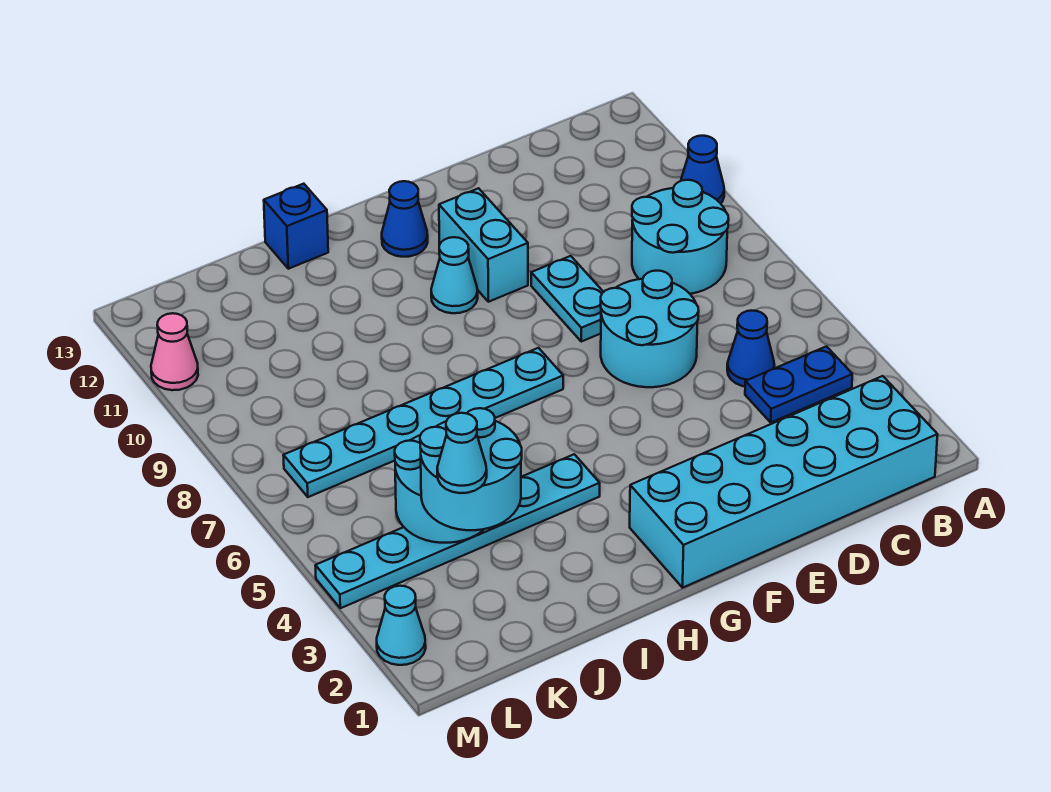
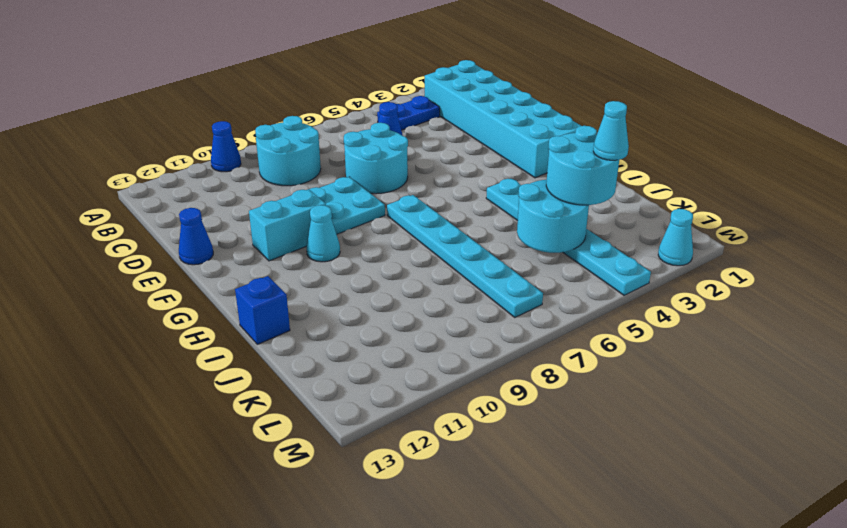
blue plate B4:C4 level 1 -> blue plate B3:B4 level 1
cyan plate E8:E9 level 1 -> cyan plate E8:F9 level 1
blue cone G12 level 1 -> blue cone E13 level 1
pink cone M11 level 1 -> none

